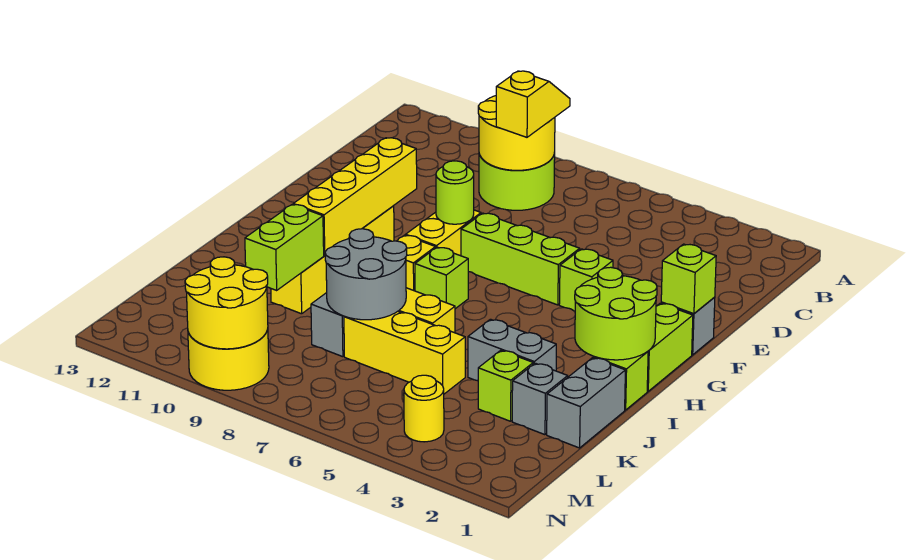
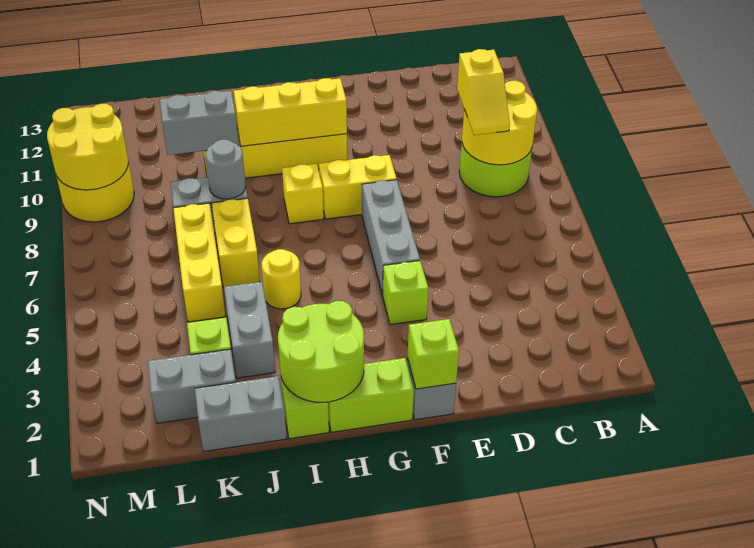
yellow slope B8:C8 level 3 top C -> yellow slope C8:C9 level 3 top 9
lime brick F5:F7 level 1 -> grey brick F5:F7 level 1
lime round brick F8 level 2 -> none
yellow brick F10:I10 level 2 -> yellow brick G10:I10 level 2
lime brick H7 level 1 -> none
grey round brick J7:K8 level 2 -> grey round brick J8 level 2
lime brick J10:K10 level 2 -> grey brick J10:K10 level 2
grey brick K2 level 1 -> grey brick K2:L2 level 1
yellow round brick M4 level 1 -> yellow round brick I5 level 1

